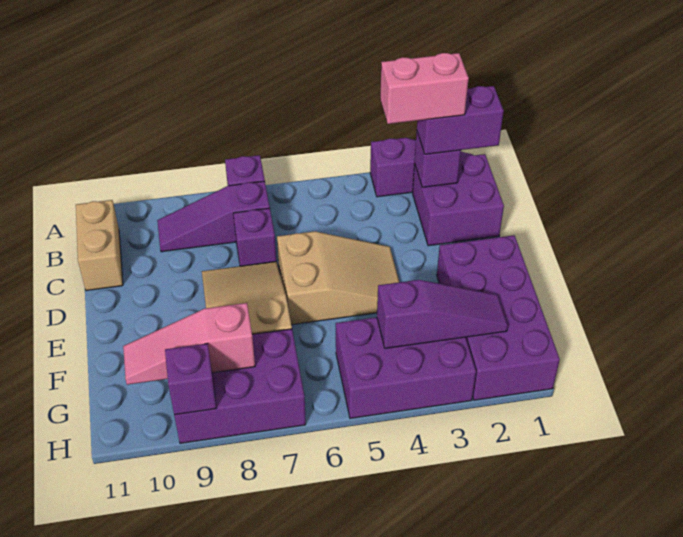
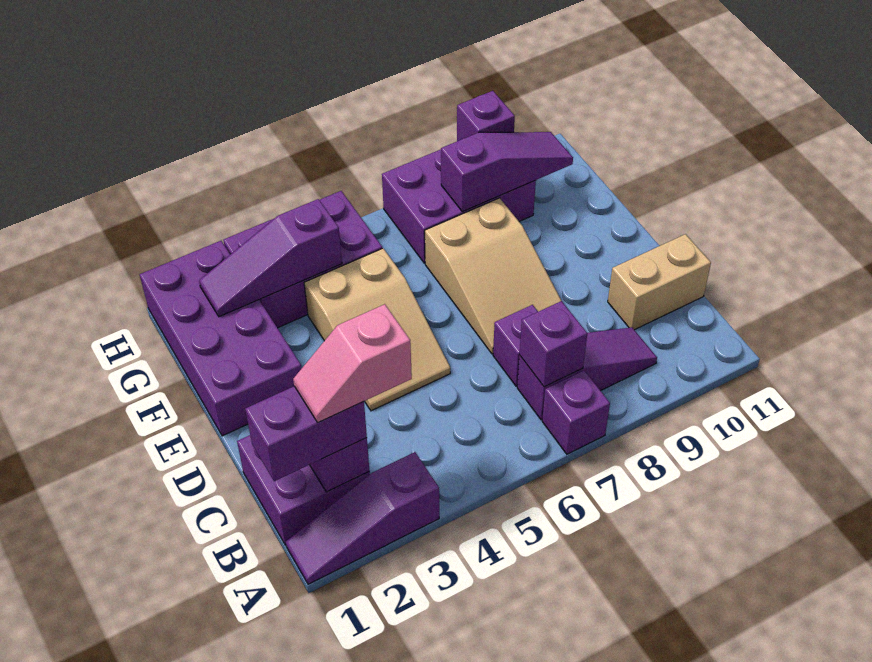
pink brick B2:B3 level 4 -> pink slope B2:B3 level 4 top 3
none -> purple brick B7 level 2
tan brick B11:C11 level 1 -> tan brick C10:C11 level 1
tan slope D4:E6 level 1 top 6 -> tan slope D4:F5 level 1 top F
pink slope G8:G10 level 2 top 8 -> purple slope G8:G10 level 2 top 8

